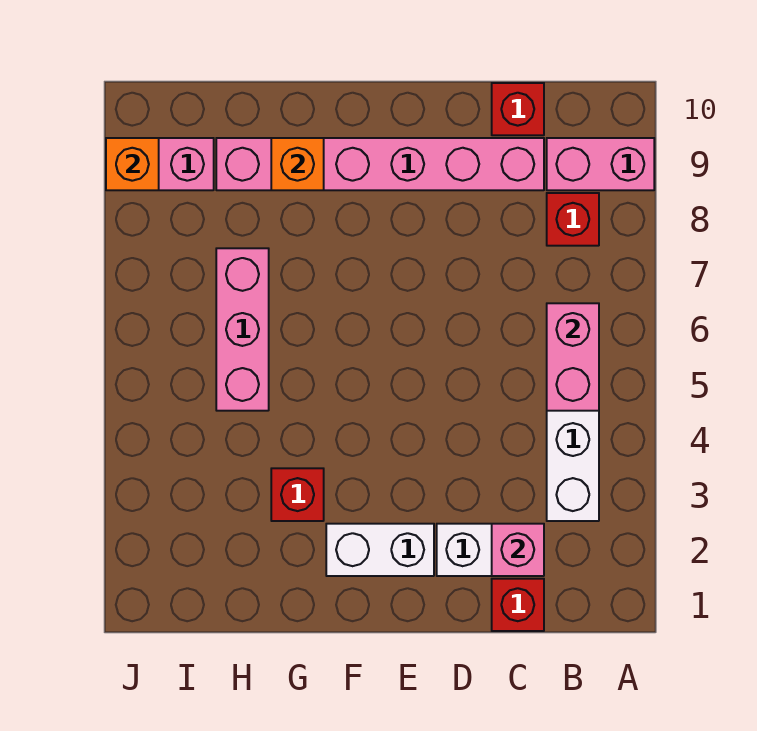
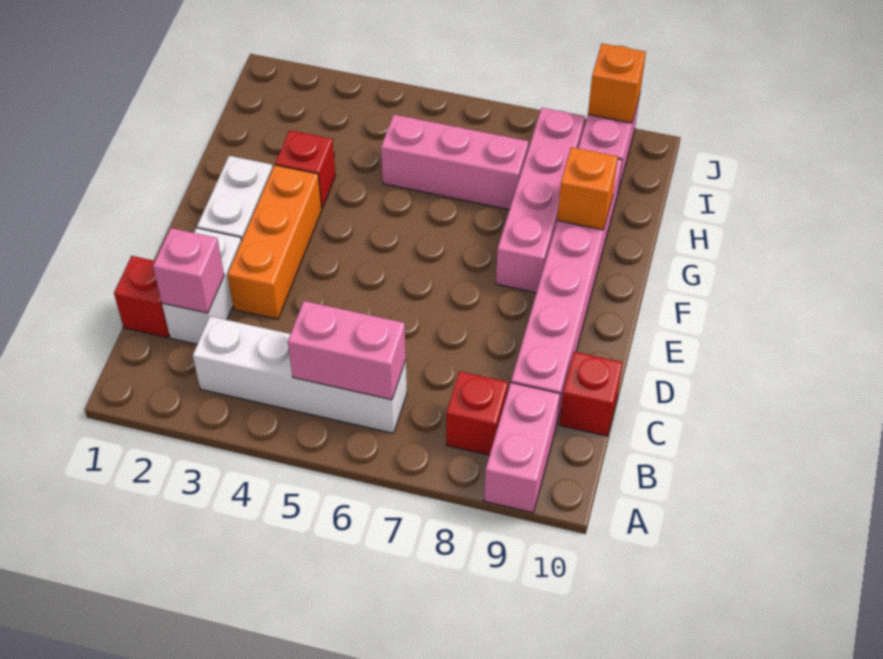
none -> orange brick D3:F3 level 1
none -> pink brick F8:I8 level 1

